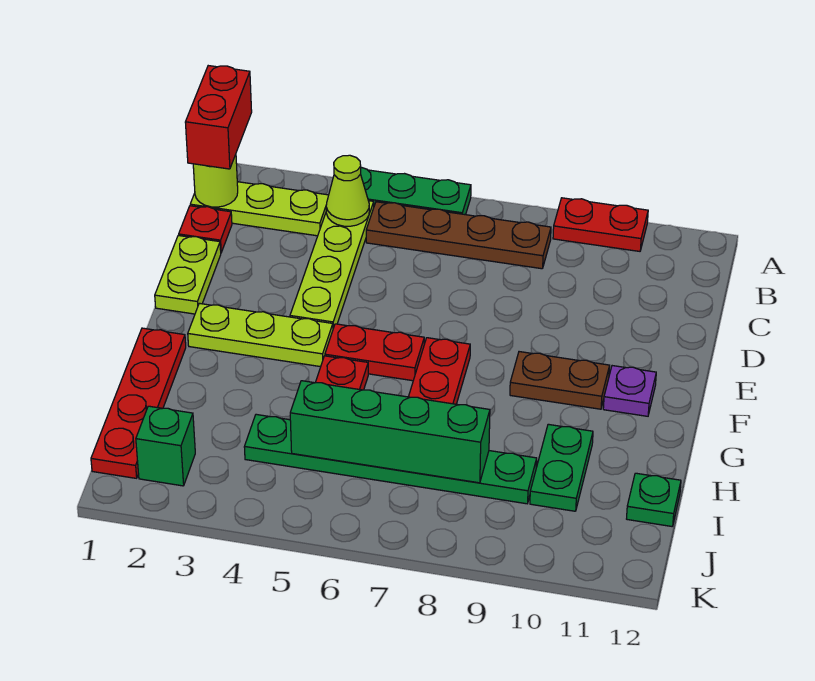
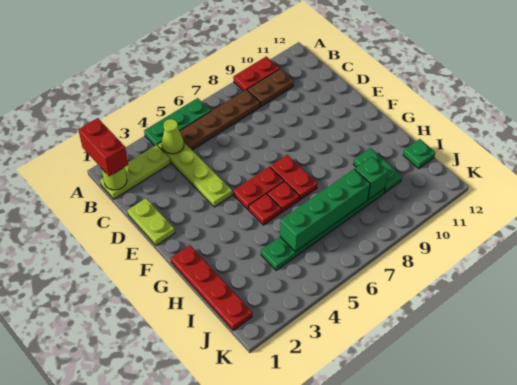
red plate C1 level 1 -> red plate G6 level 1
lime plate F2:F4 level 1 -> none
brown plate F9:F10 level 1 -> brown plate B9:B10 level 1
purple plate F11 level 1 -> none
green brick J2 level 1 -> green brick I9 level 2

